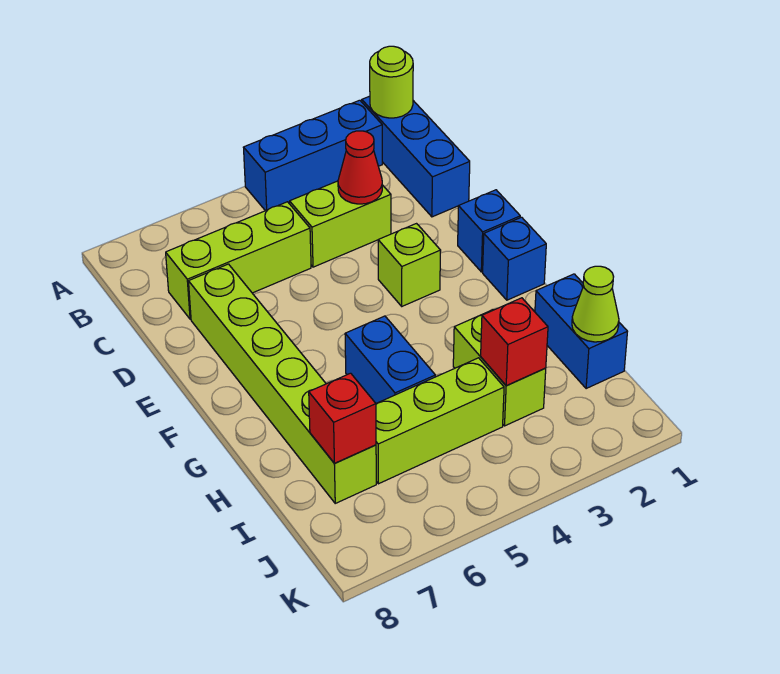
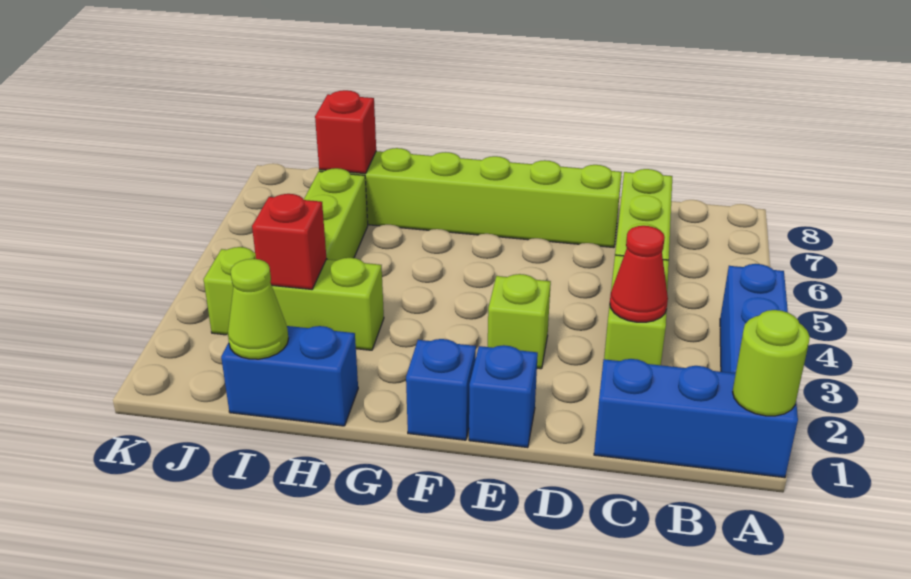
blue brick G5:H5 level 1 -> none
lime brick H3:I3 level 1 -> lime brick H3:J3 level 1

